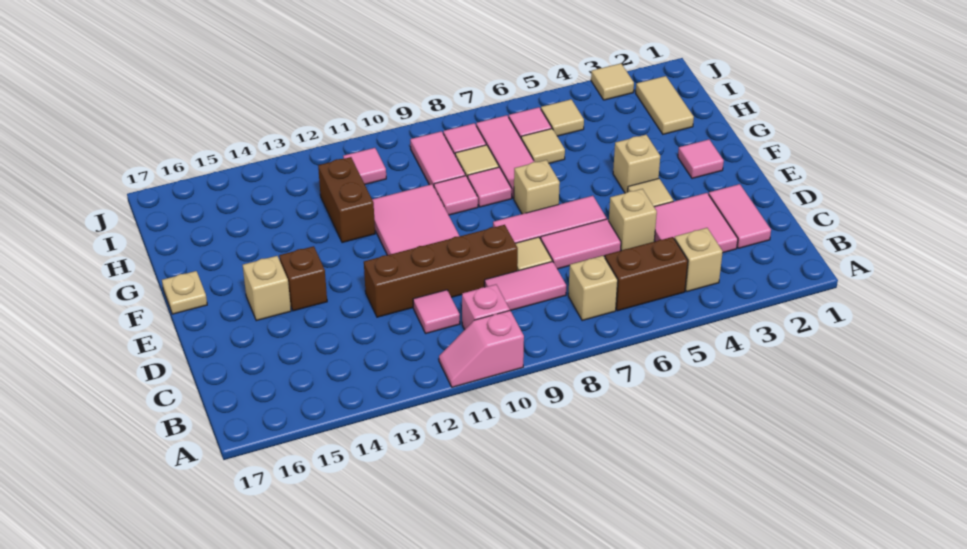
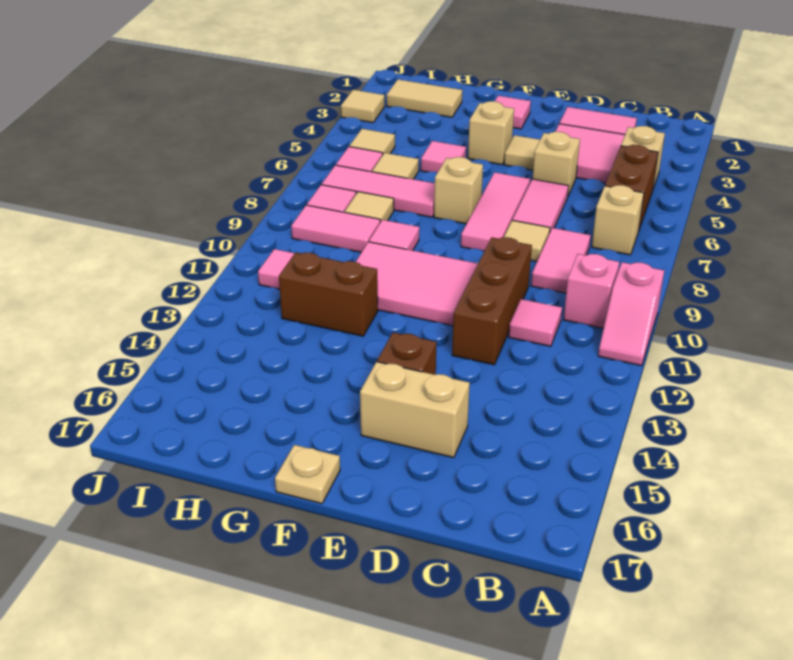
brown brick D9:D12 level 1 -> brown brick D10:D12 level 1
tan brick E15 level 1 -> tan brick D15:E15 level 1
pink tile G8 level 1 -> pink tile G5 level 1

